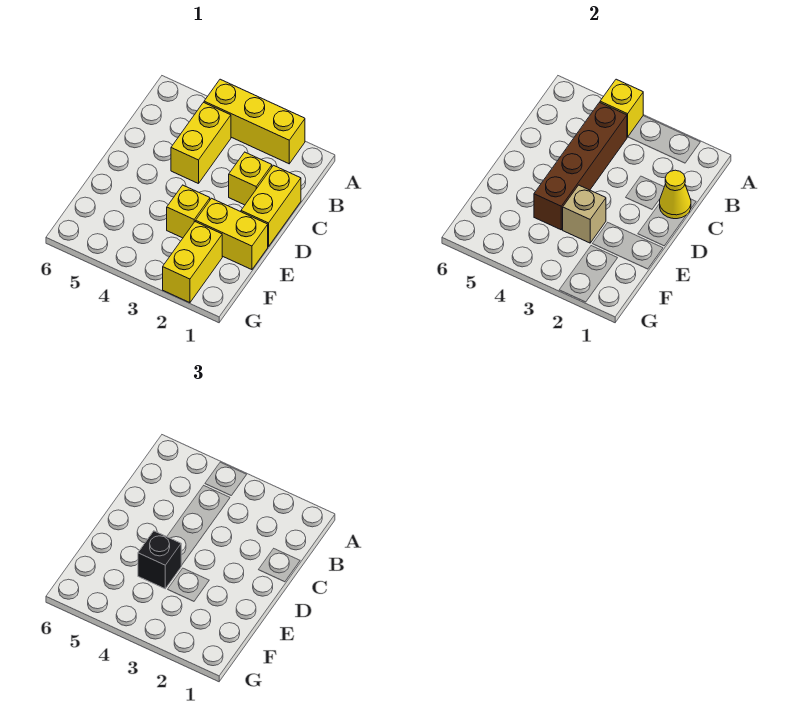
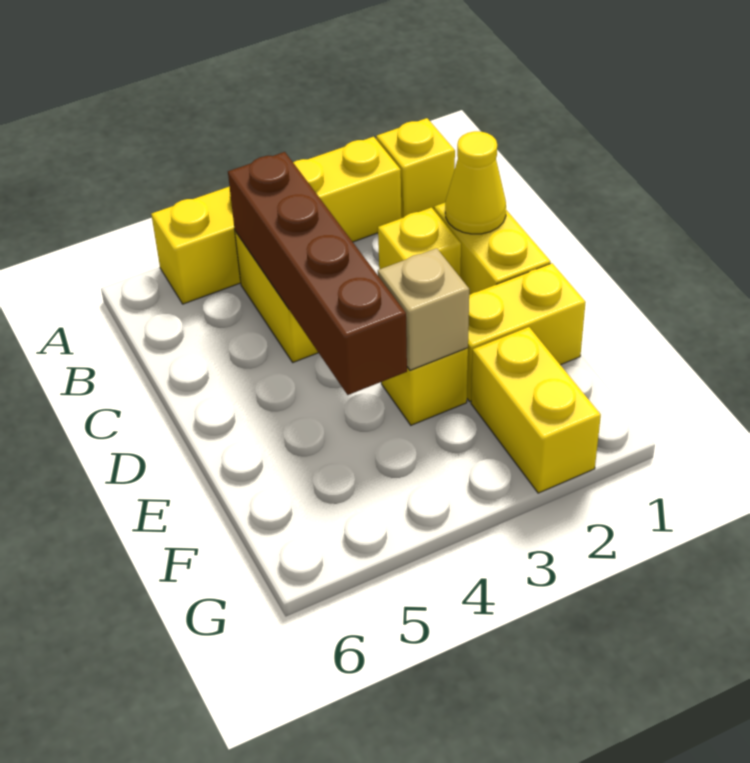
yellow brick A2:A4 level 1 -> yellow brick A2:A5 level 1
yellow brick A4 level 2 -> yellow brick A1 level 1
black brick E4 level 3 -> none

